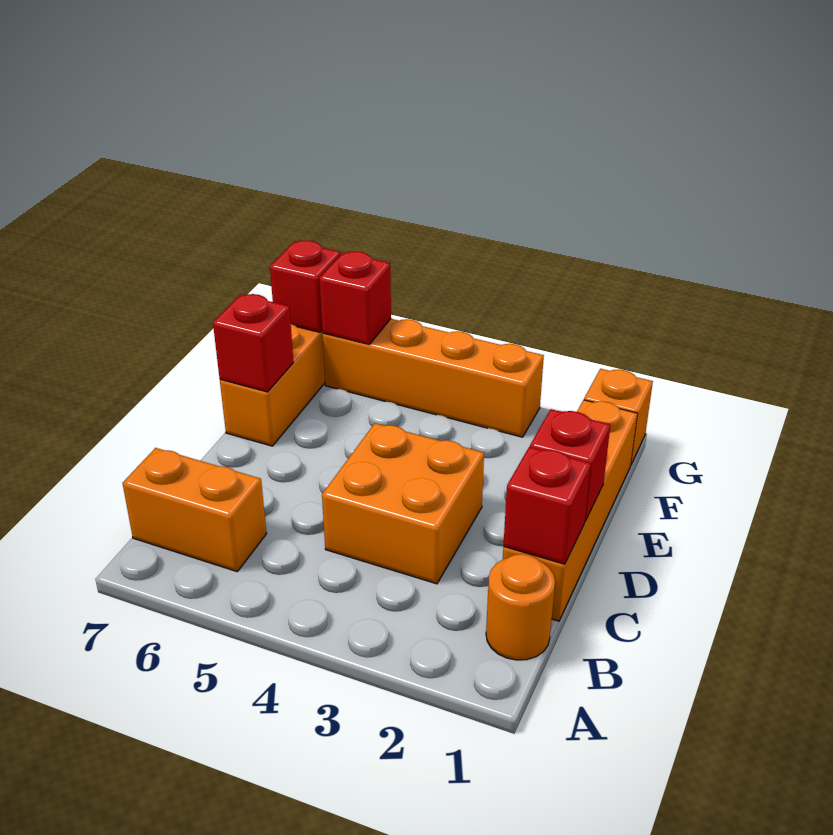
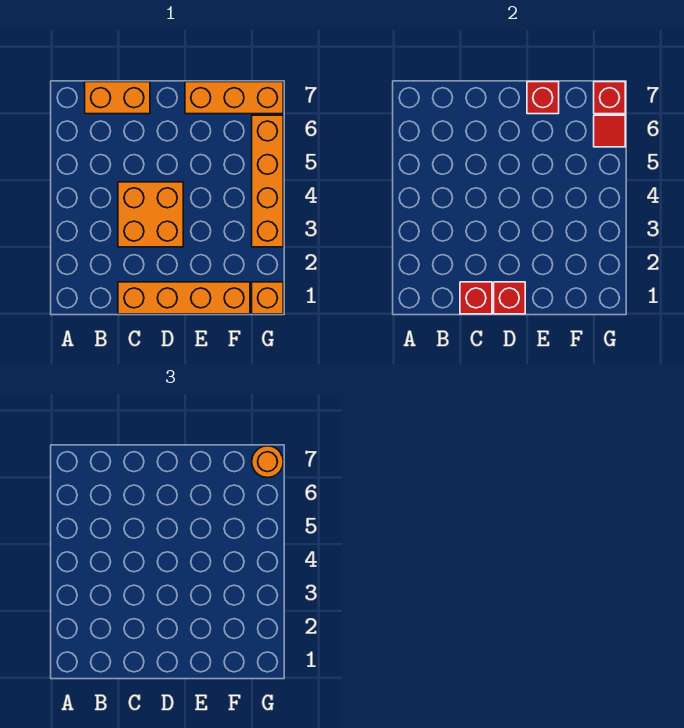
orange round brick B1 level 1 -> orange round brick G7 level 3
orange brick B6:B7 level 1 -> orange brick B7:C7 level 1
red brick G6 level 2 -> red tile G6 level 2

